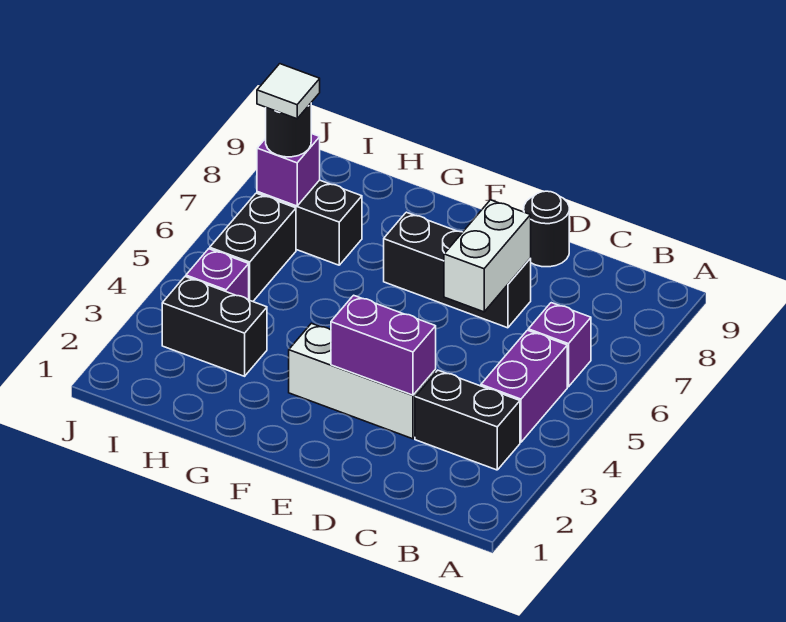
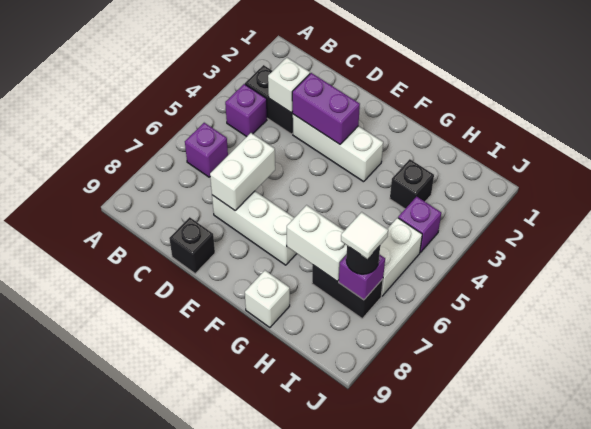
purple brick B4:B5 level 1 -> purple brick B4 level 1
none -> white brick C3 level 2
black brick D7:F7 level 1 -> white brick D7:F7 level 1
black round brick D9 level 1 -> black brick D9 level 1
none -> white brick G7:H7 level 2
none -> white brick G9 level 1
black brick H3:I3 level 1 -> black brick H3 level 1
black brick I5:I6 level 1 -> white brick I5:I6 level 1

